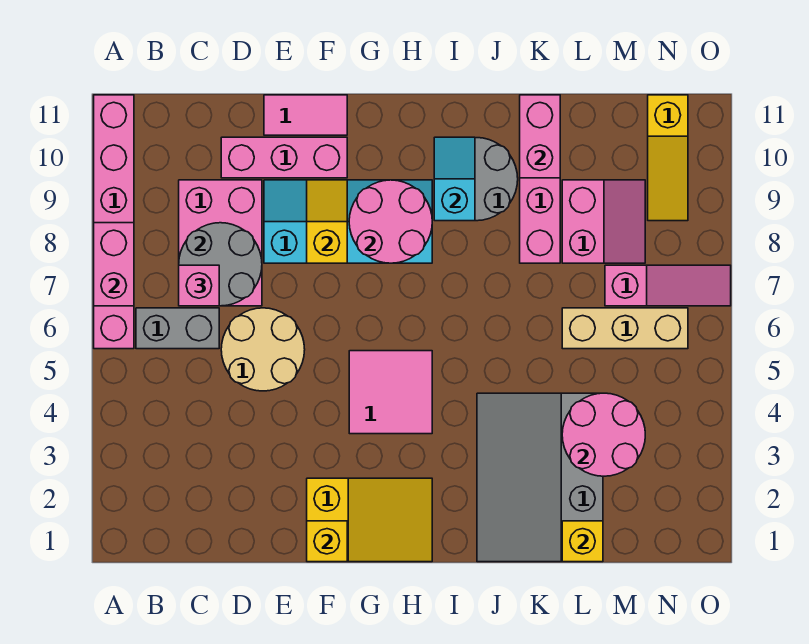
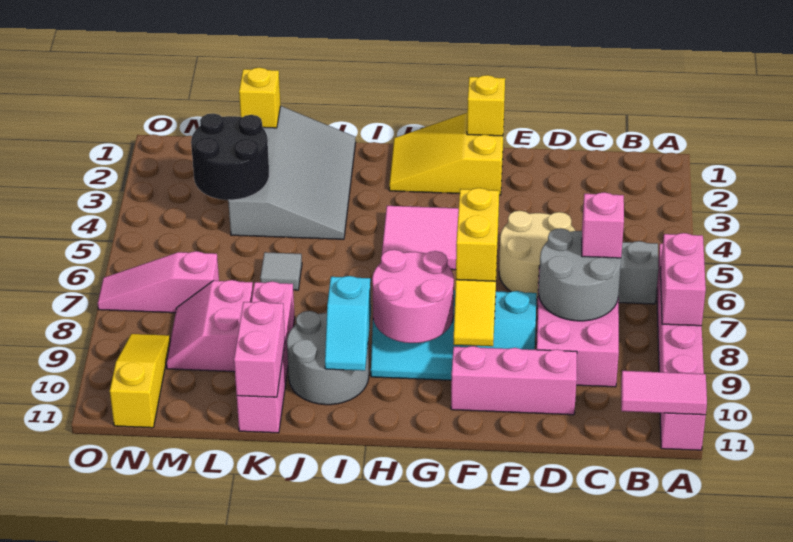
pink tile E11:F11 level 1 -> pink tile A11:B11 level 2
none -> yellow brick F7:F8 level 3
none -> grey tile K6 level 1
pink round brick L3:M4 level 2 -> black round brick L3:M4 level 2
tan brick L6:N6 level 1 -> none

